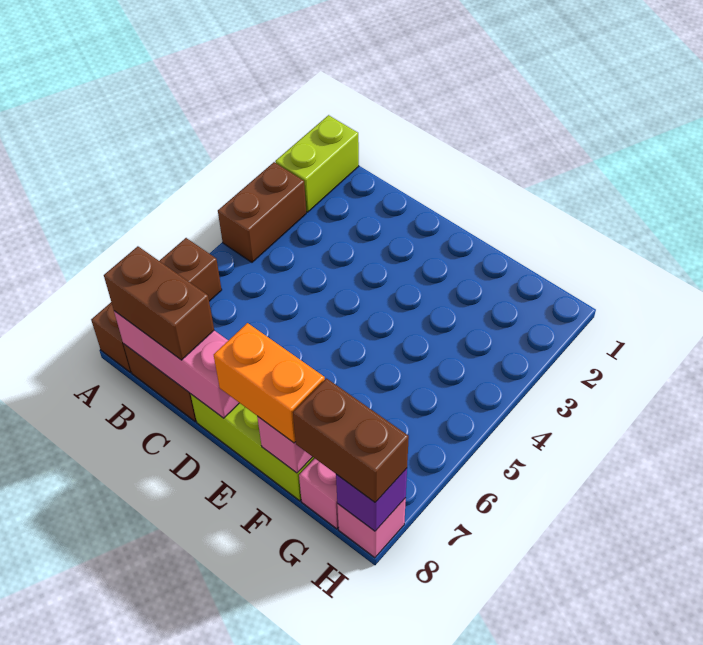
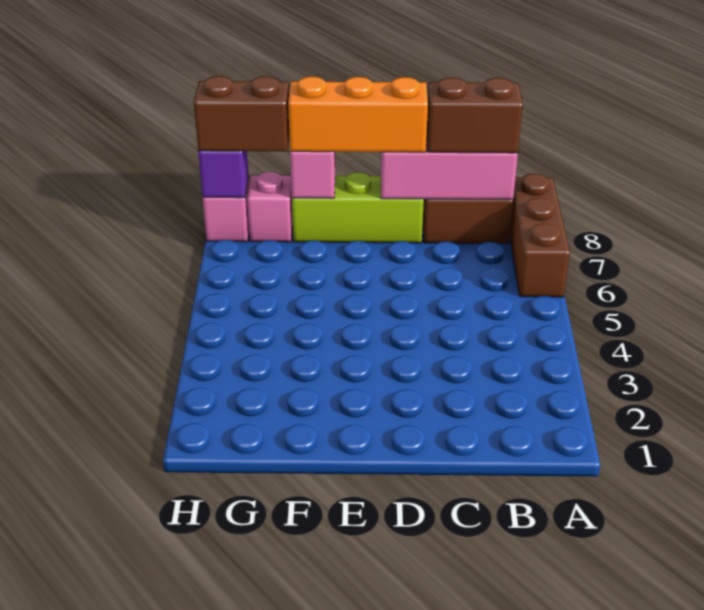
lime brick A1:A2 level 1 -> none
brown brick A3:A4 level 1 -> none
orange brick E8:F8 level 3 -> orange brick D8:F8 level 3

